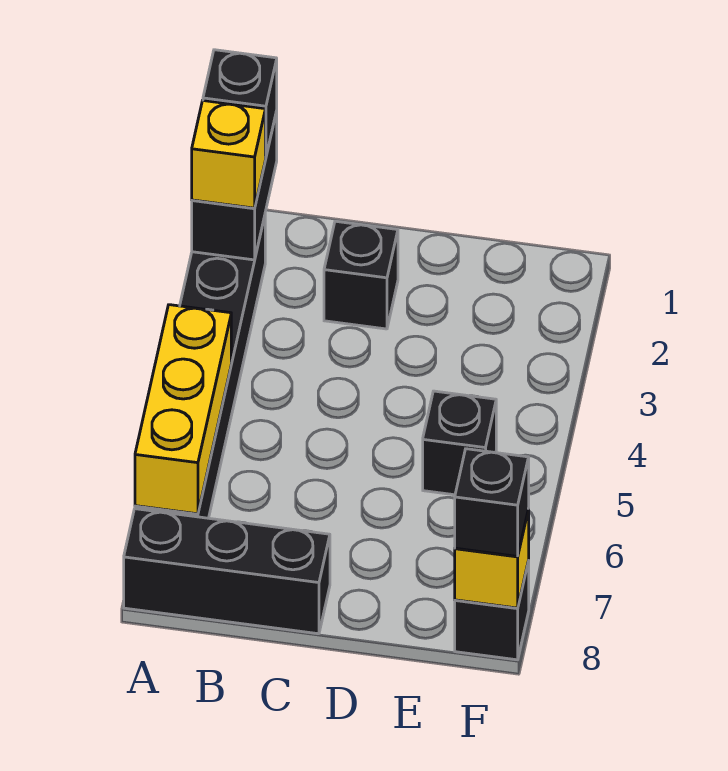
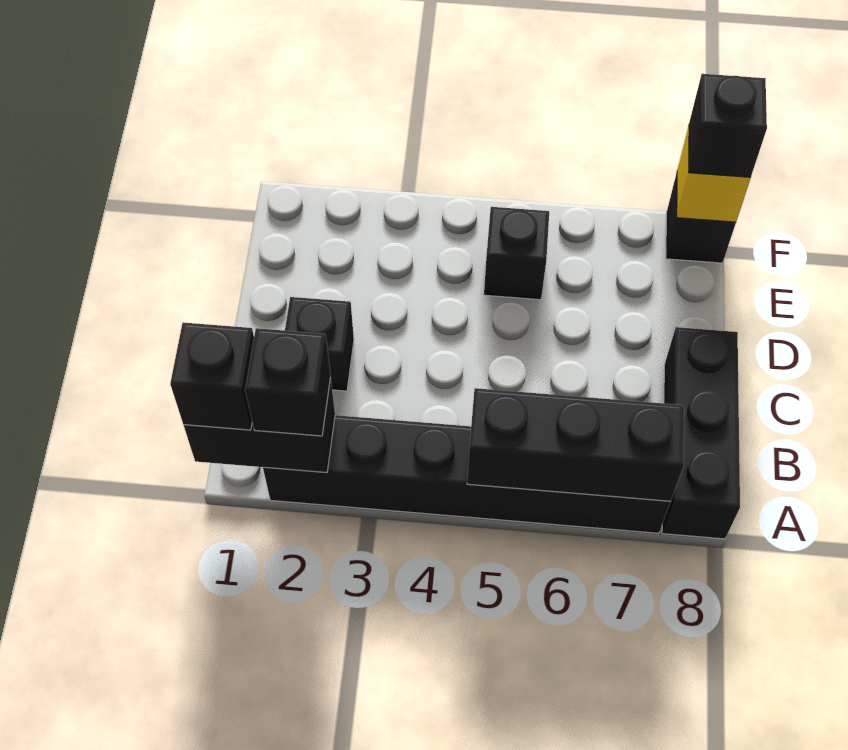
yellow brick A2 level 3 -> black brick A2 level 3
yellow brick A5:A7 level 2 -> black brick A5:A7 level 2

